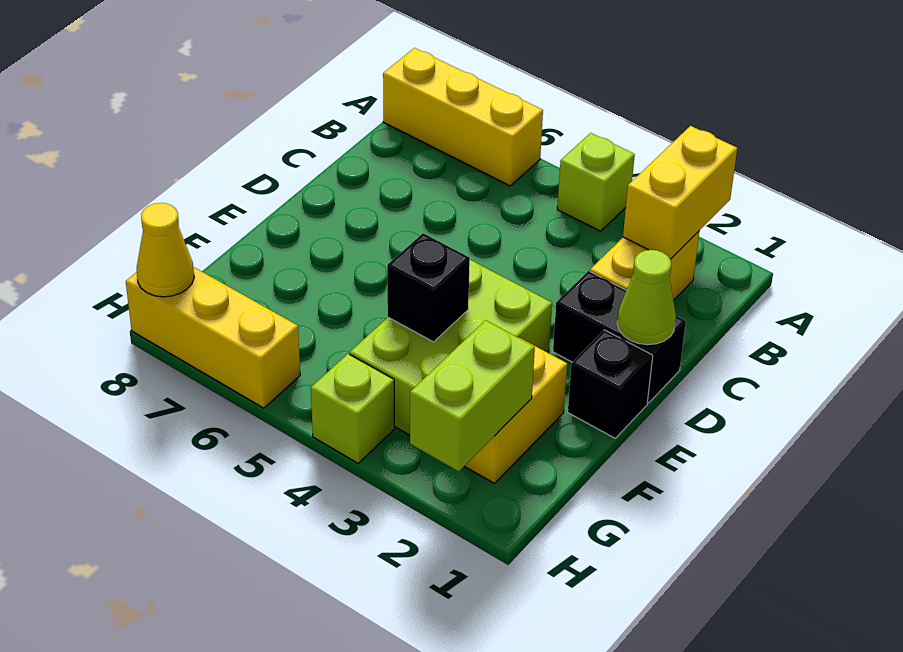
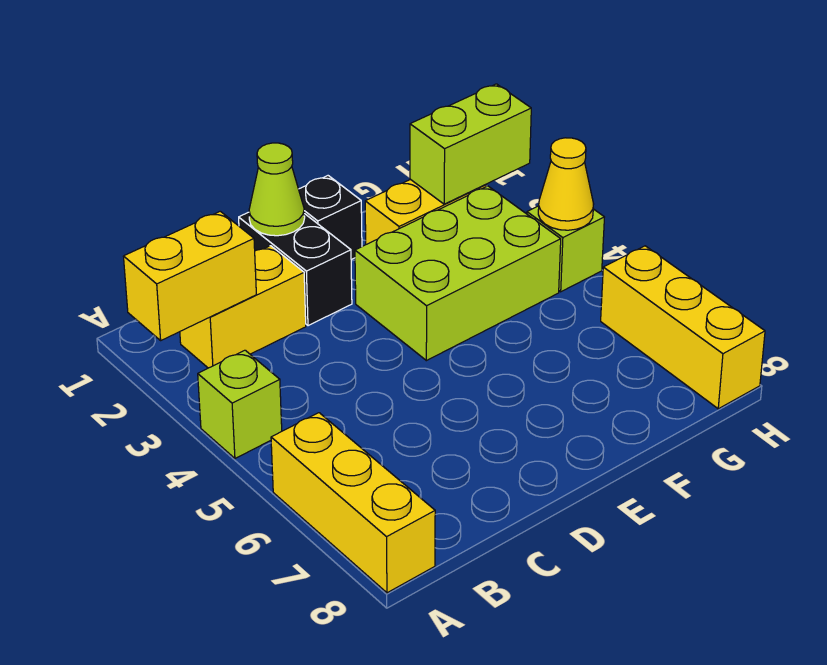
black brick F4 level 2 -> none
yellow cone H8 level 2 -> yellow cone H4 level 2

